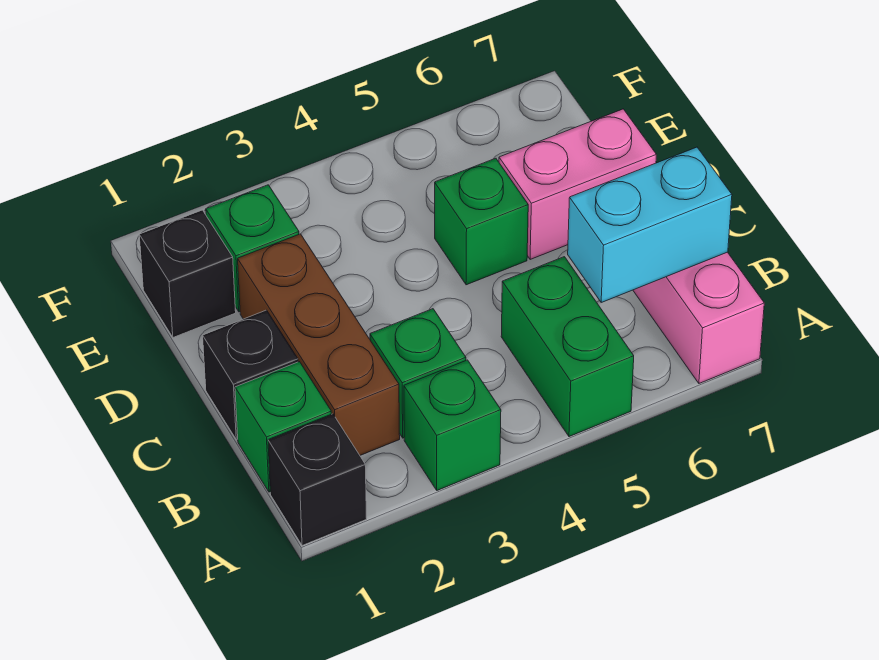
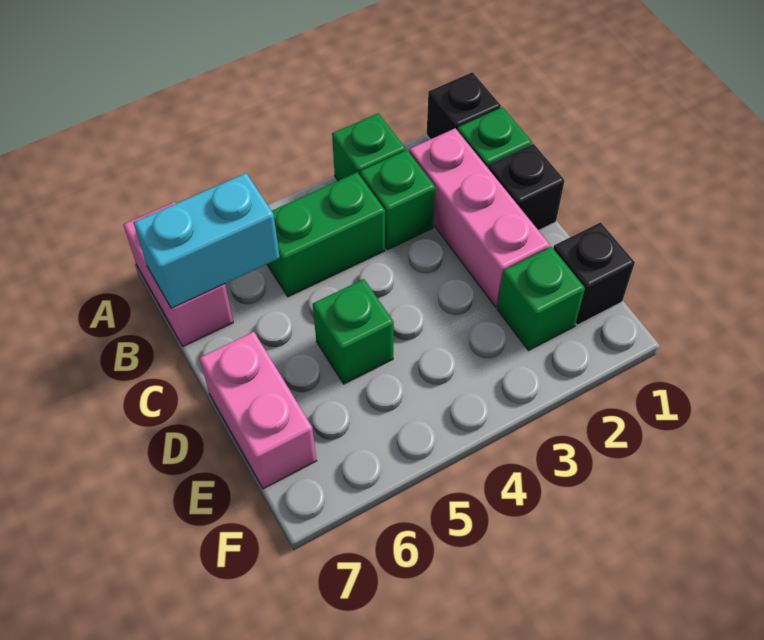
green brick A5:B5 level 1 -> green brick B4:B5 level 1
brown brick B2:D2 level 1 -> pink brick B2:D2 level 1
pink brick D6:D7 level 1 -> pink brick D7:E7 level 1

